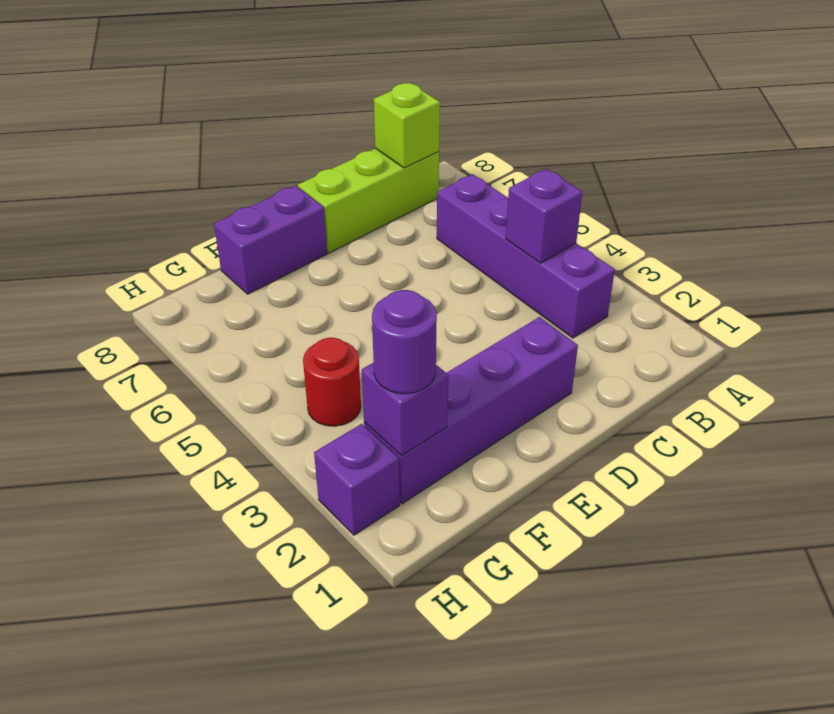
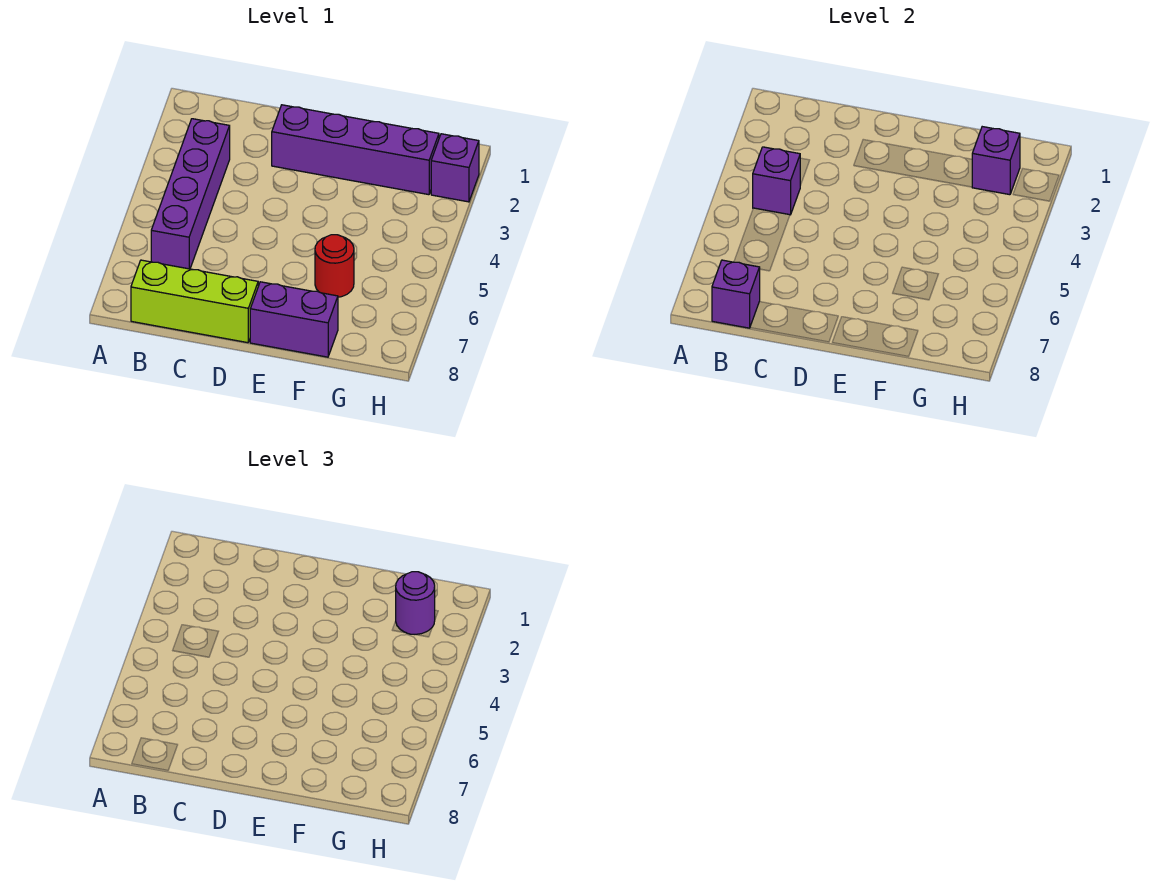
lime brick B8 level 2 -> purple brick B8 level 2
red round brick G4 level 1 -> red round brick F6 level 1

